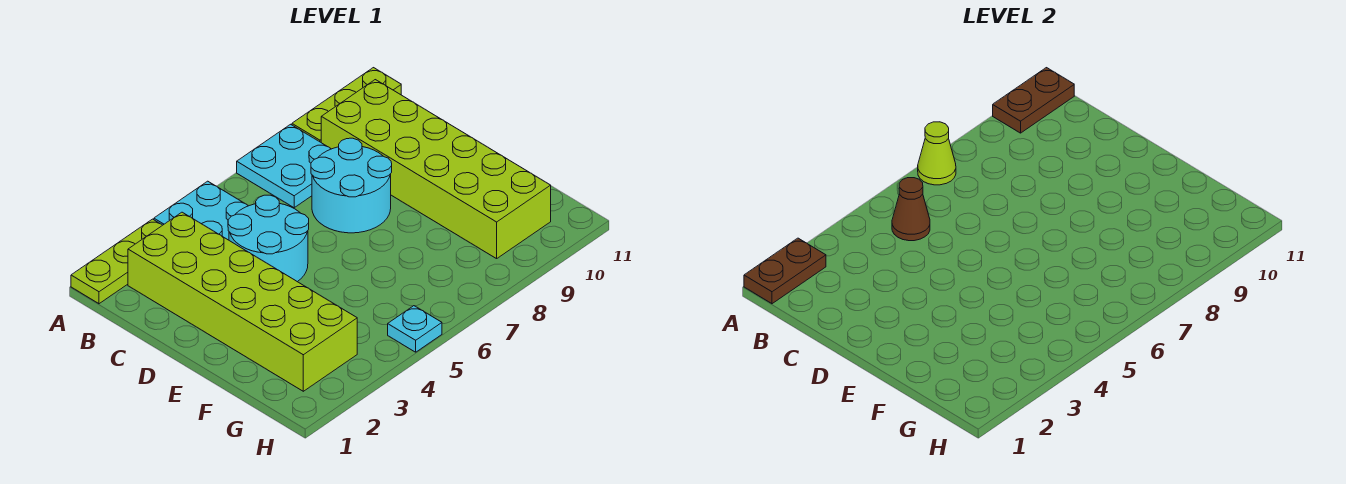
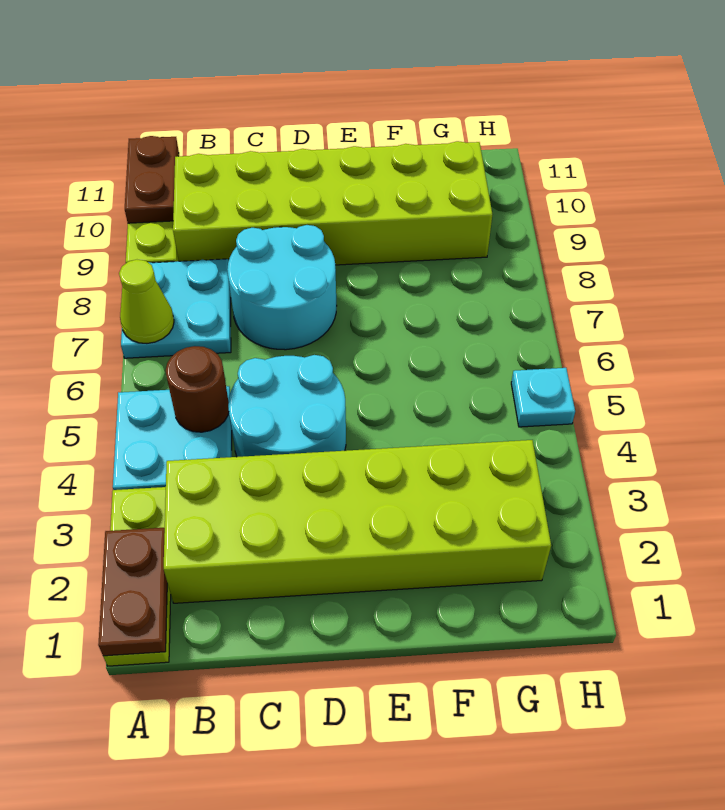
brown cone B5 level 2 -> brown round brick B5 level 2

